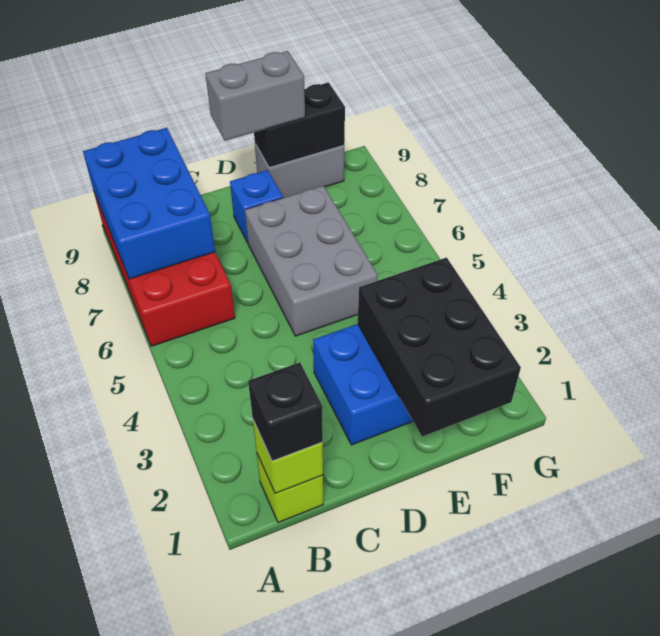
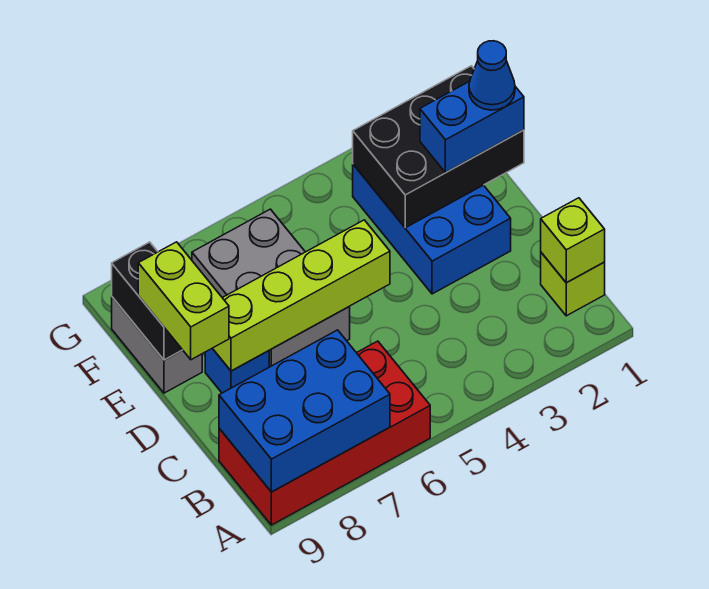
black brick B1 level 3 -> none
grey brick D5:E7 level 1 -> grey brick D6:F7 level 1
none -> lime brick D5:D8 level 2
grey brick D9:E9 level 3 -> lime brick D9:E9 level 3
none -> blue brick E1:E2 level 3
none -> blue cone E1 level 4

